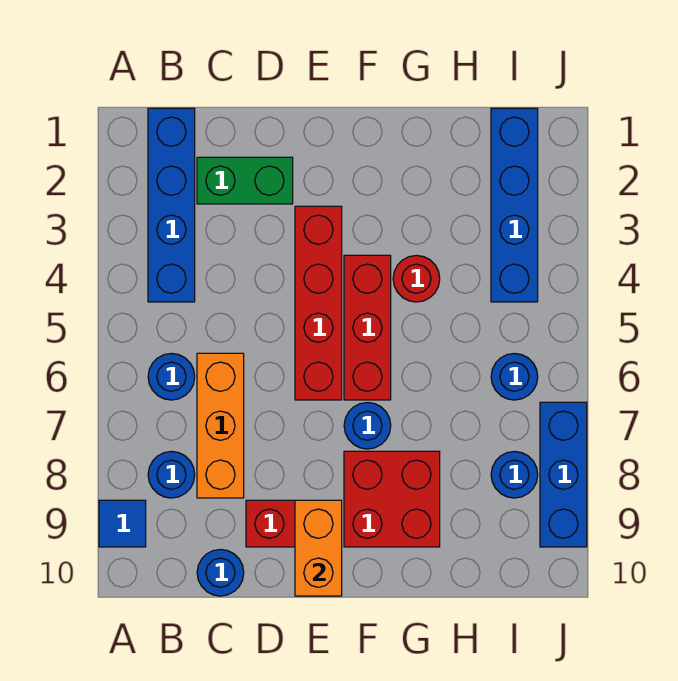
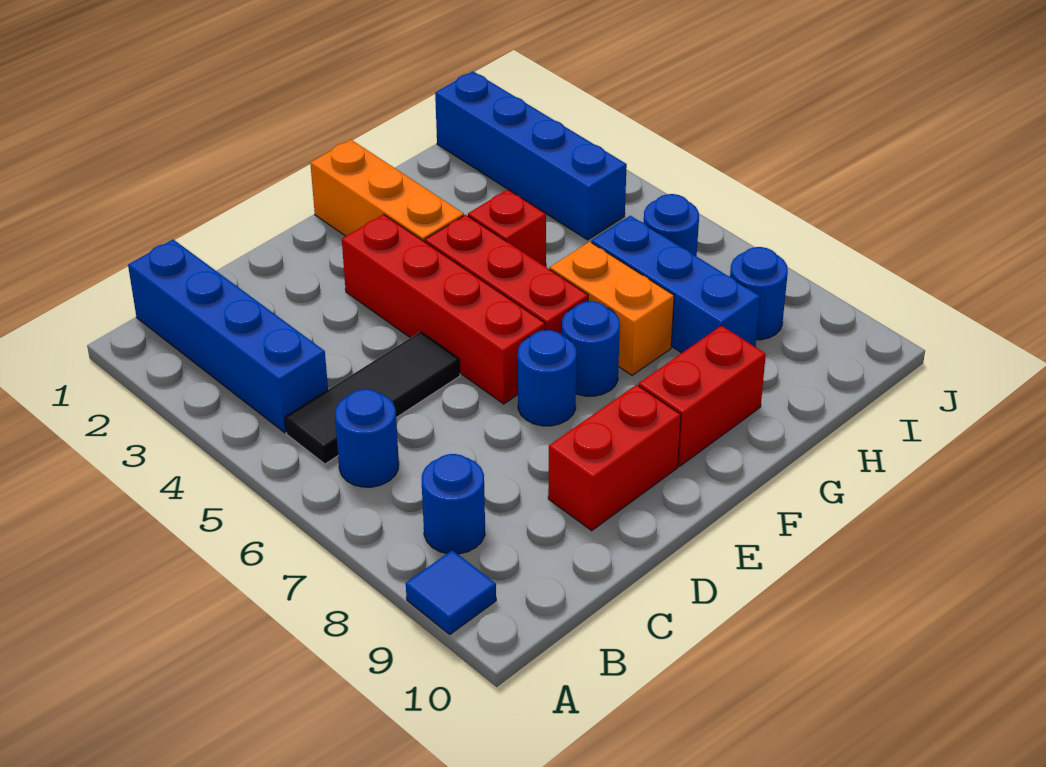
none -> black tile B5:D5 level 1
green brick C2:D2 level 1 -> none
orange brick C6:C8 level 1 -> orange brick F1:F3 level 1
blue round brick C10 level 1 -> blue round brick E7 level 1
orange brick E9:E10 level 2 -> orange brick G6:G7 level 1
red brick F8:G9 level 1 -> red brick F9:G9 level 1
red round brick G4 level 1 -> red brick G4 level 1
blue brick J7:J9 level 1 -> blue brick H6:H8 level 1

